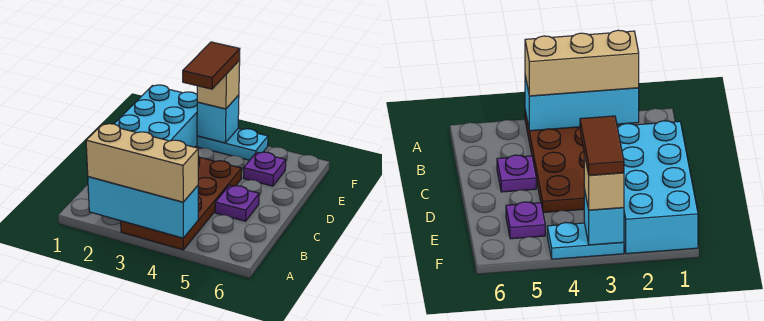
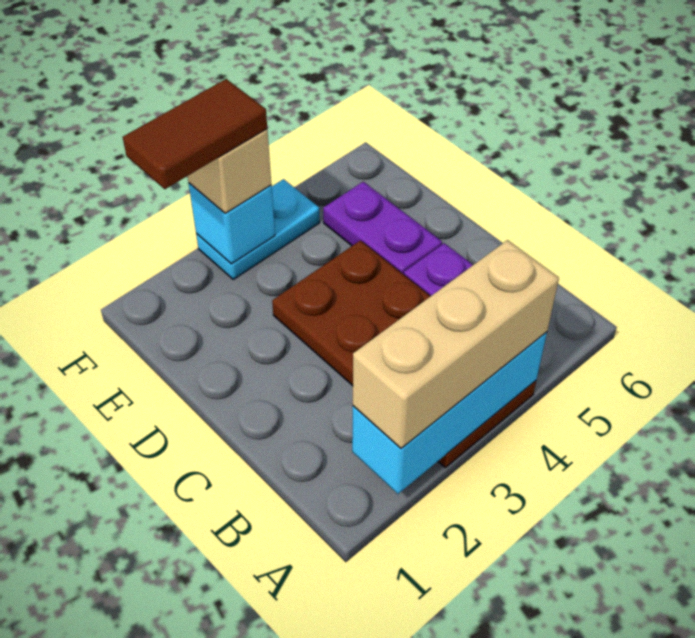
cyan brick C1:F2 level 1 -> none
brown tile E3:F3 level 4 -> brown tile F2:F3 level 4
purple plate E5 level 1 -> purple plate D5:E5 level 1

